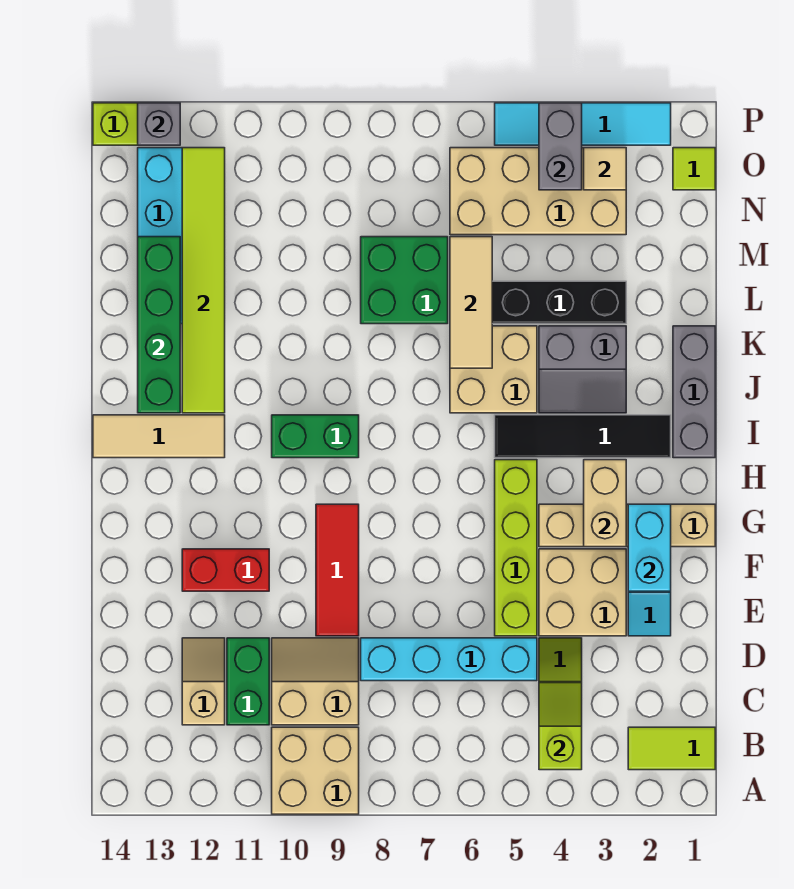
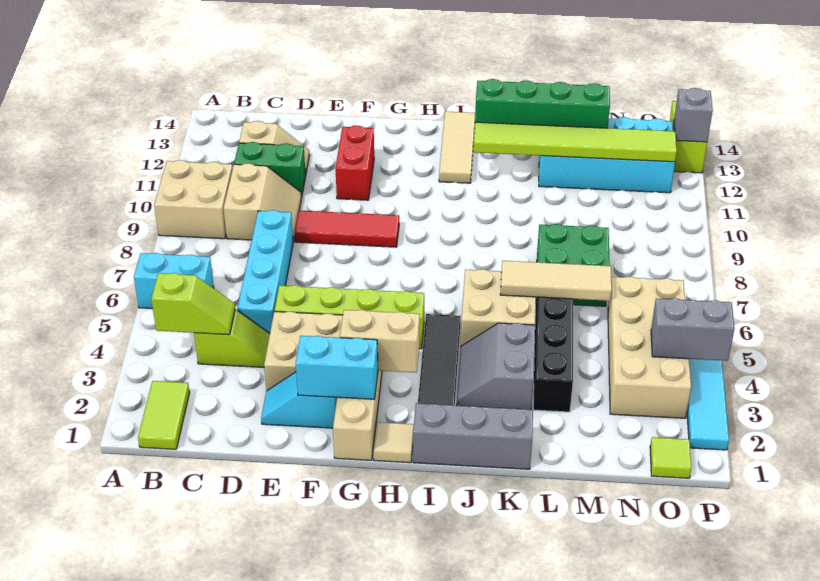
none -> cyan brick A6:B6 level 1
green brick I9:I10 level 1 -> none
tan tile O3 level 2 -> tan tile H1 level 1

